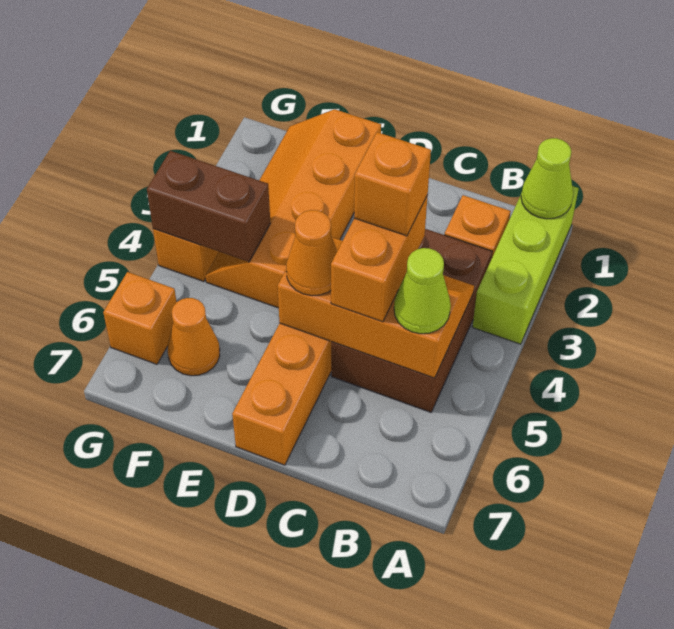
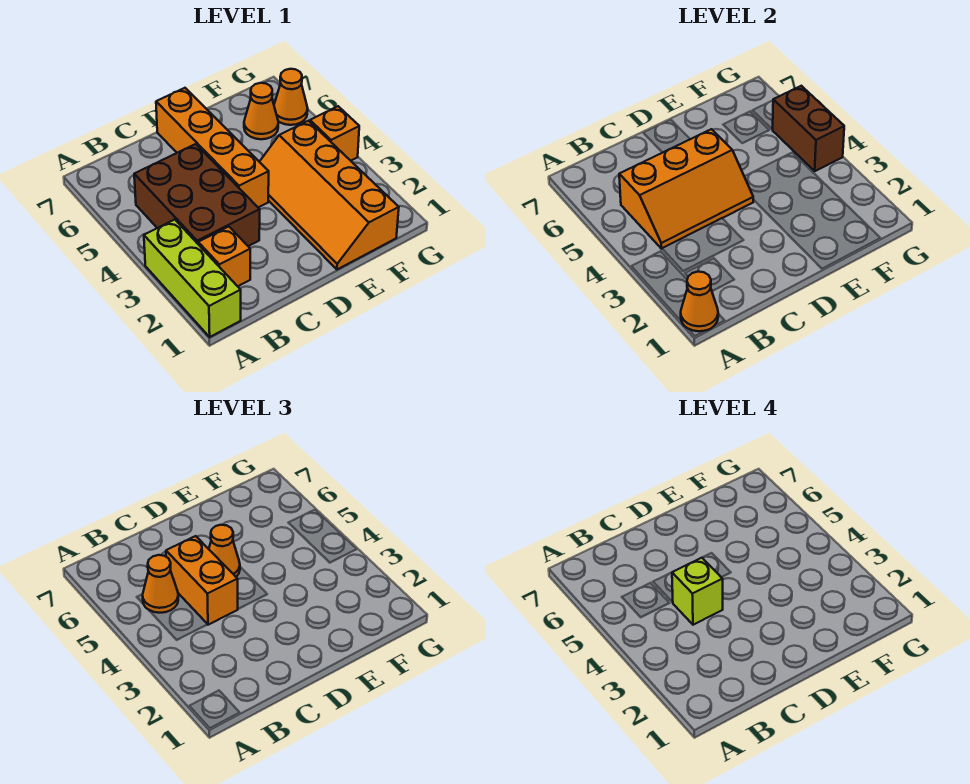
lime cone A1 level 2 -> orange cone A1 level 2
lime cone B5 level 3 -> orange cone B5 level 3
orange brick C4 level 4 -> lime brick C4 level 4
orange slope E1:F4 level 1 top E -> orange slope E1:F4 level 1 top F
brown brick F4:G4 level 2 -> brown brick G4:G5 level 2
orange brick G6 level 1 -> orange cone G6 level 1

